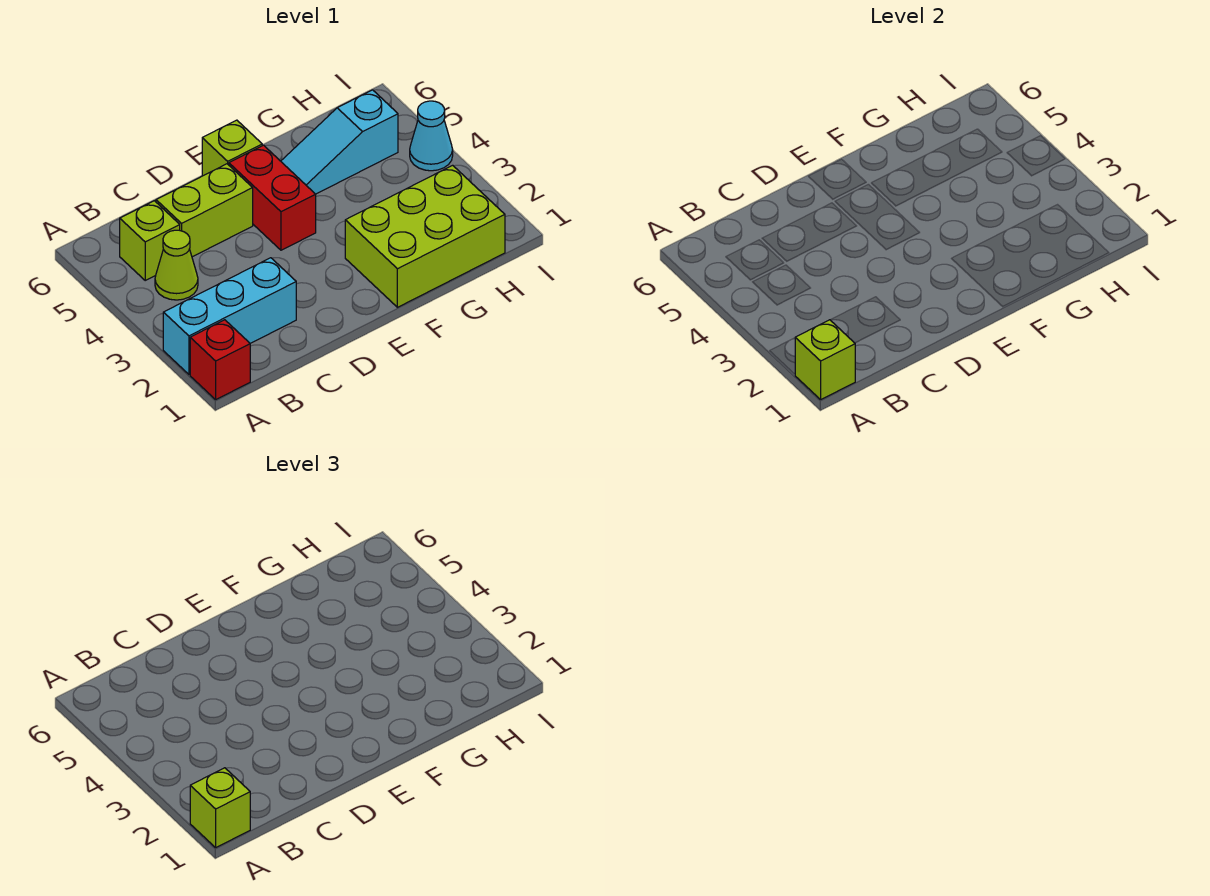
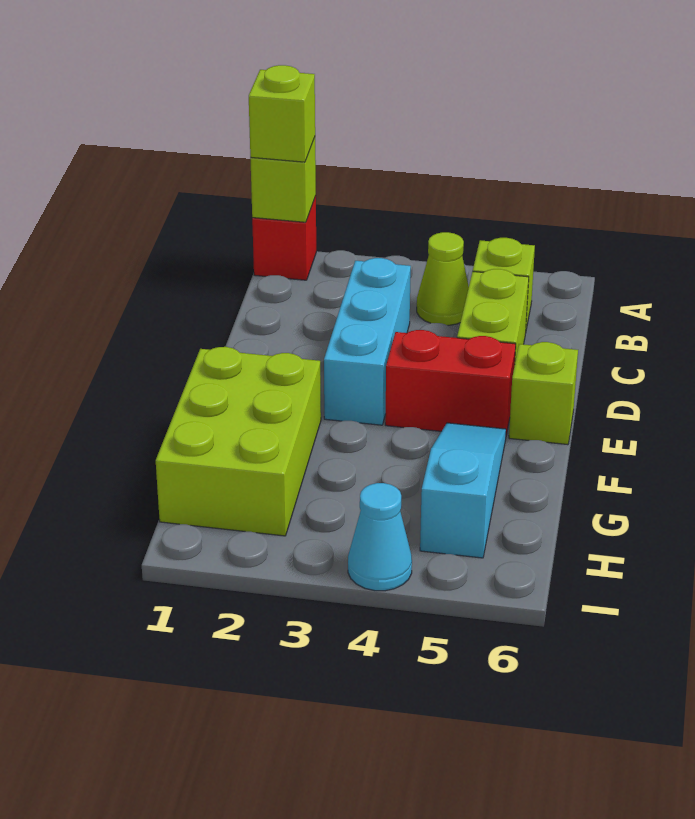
cyan brick A2:C2 level 1 -> cyan brick C3:E3 level 1

